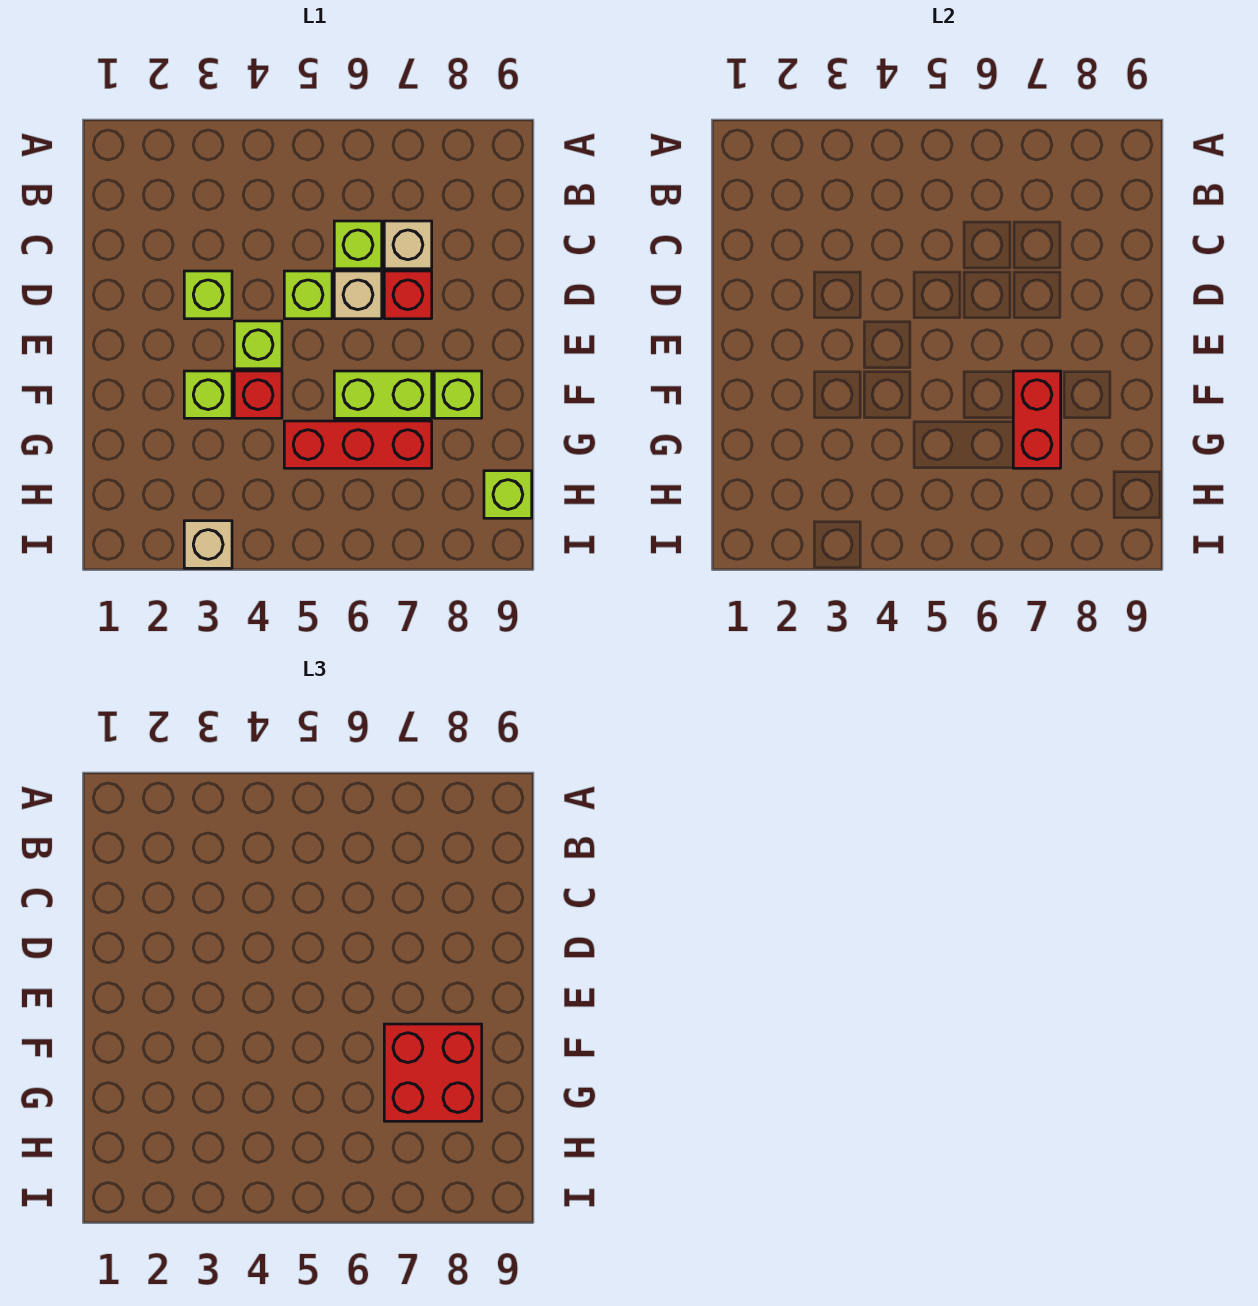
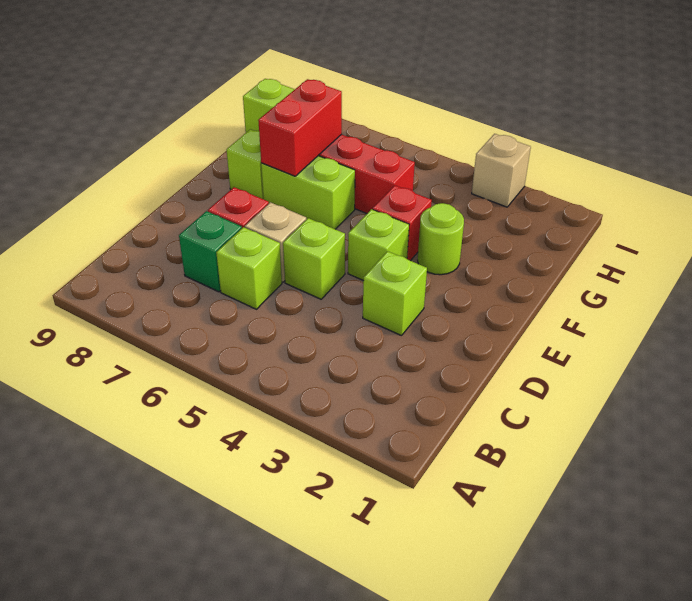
tan brick C7 level 1 -> green brick C7 level 1
lime brick F3 level 1 -> lime round brick F3 level 1
red brick F7:G8 level 3 -> none

